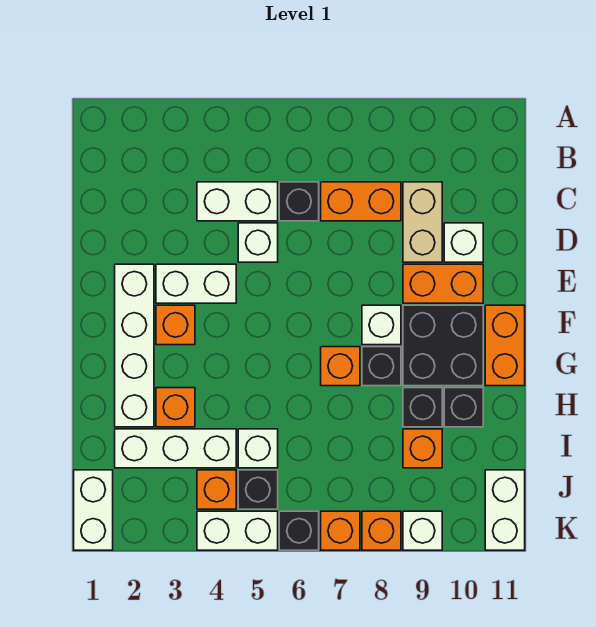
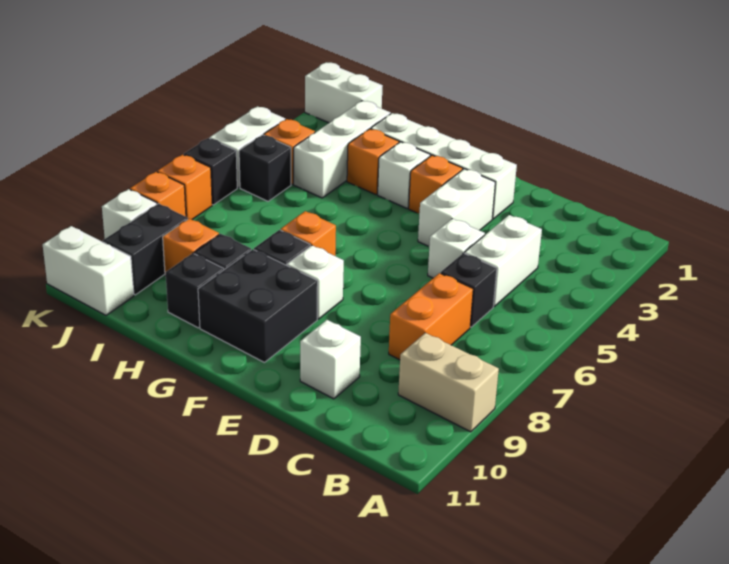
tan brick C9:D9 level 1 -> tan brick A9:B9 level 1
orange brick E9:E10 level 1 -> none
orange brick F11:G11 level 1 -> none
white brick I5 level 1 -> white brick G3 level 1
none -> black brick J9:J10 level 1

